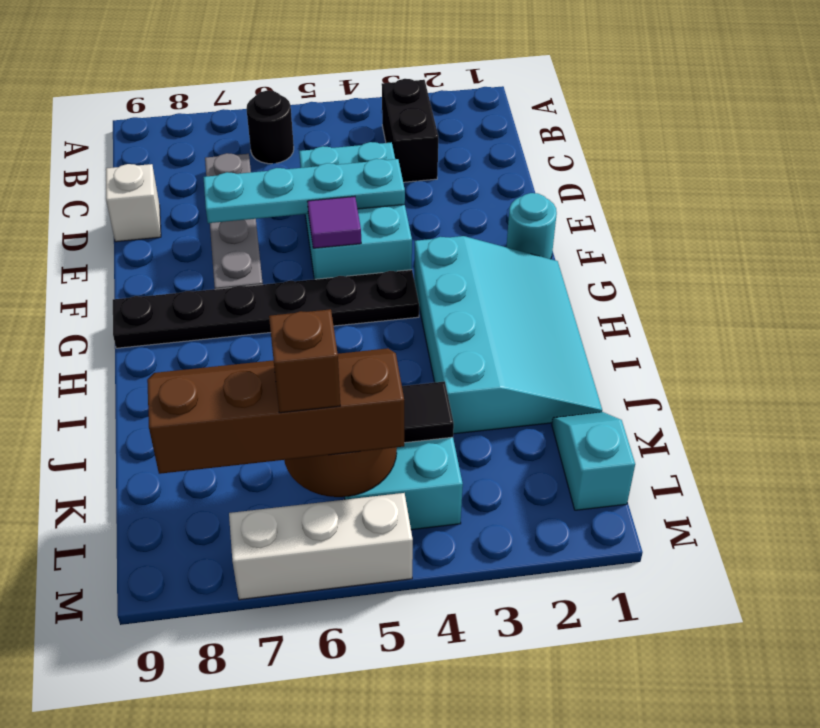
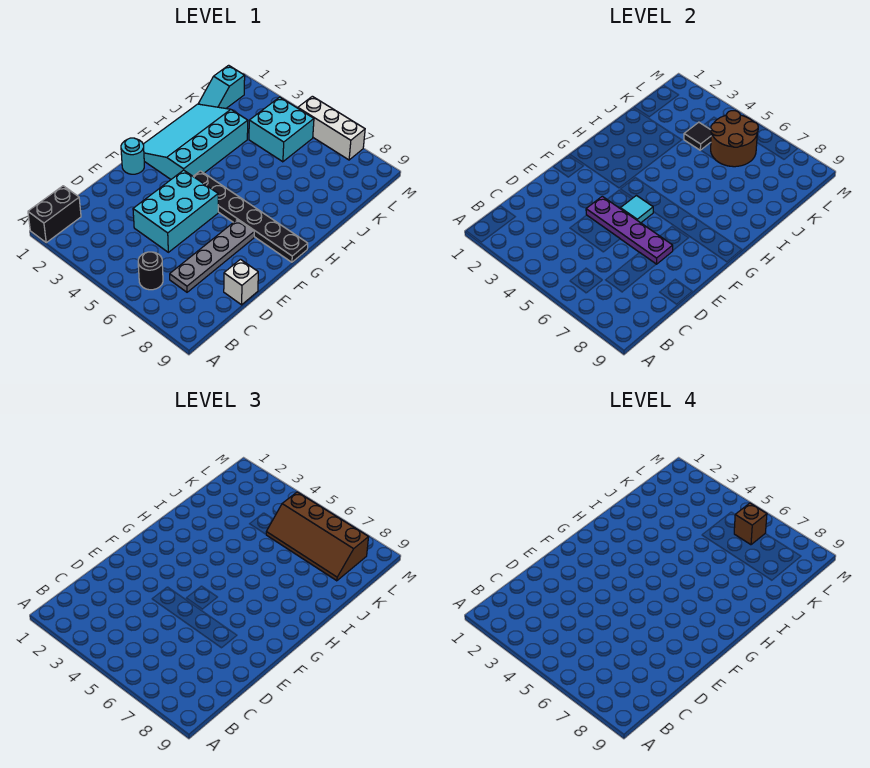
black brick B3:C3 level 1 -> black brick A1:B1 level 1
cyan plate E4:E7 level 2 -> purple plate E4:E7 level 2
purple tile F5 level 2 -> cyan tile F5 level 2

